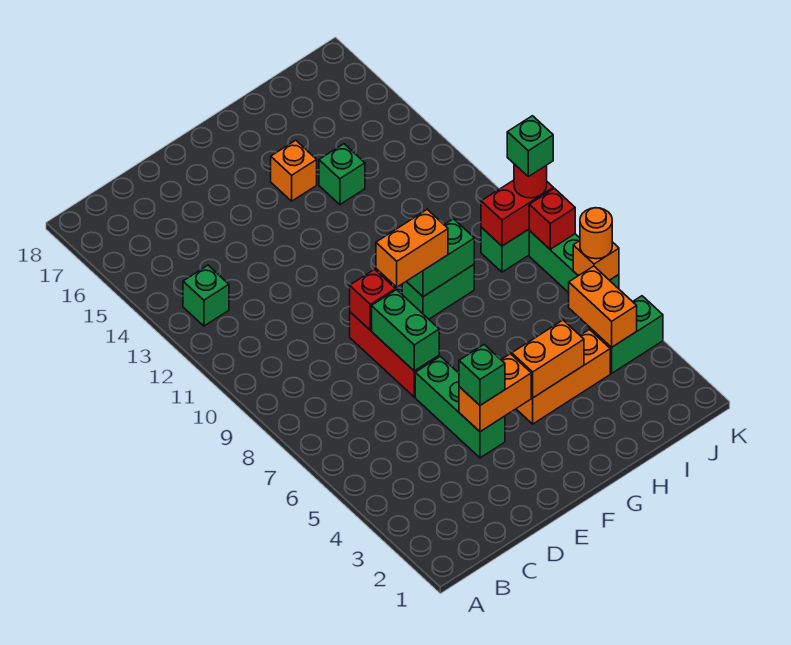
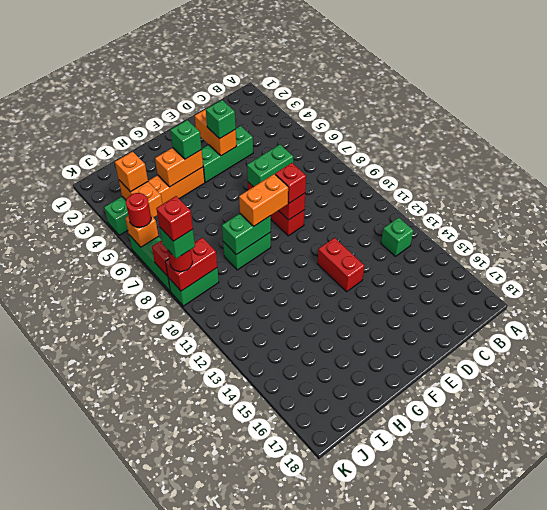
green brick E4:E6 level 1 -> green brick D4:F4 level 1
orange brick E4:F4 level 2 -> orange brick E3:E4 level 2
green brick E7:E8 level 2 -> green brick D7:E7 level 2
none -> red brick E9 level 3
none -> red brick E12:E13 level 1
orange brick G15 level 1 -> orange brick J4 level 3
green brick H14 level 1 -> green brick G4 level 3
orange round brick K6 level 3 -> red round brick K6 level 3
none -> red brick K9 level 5

